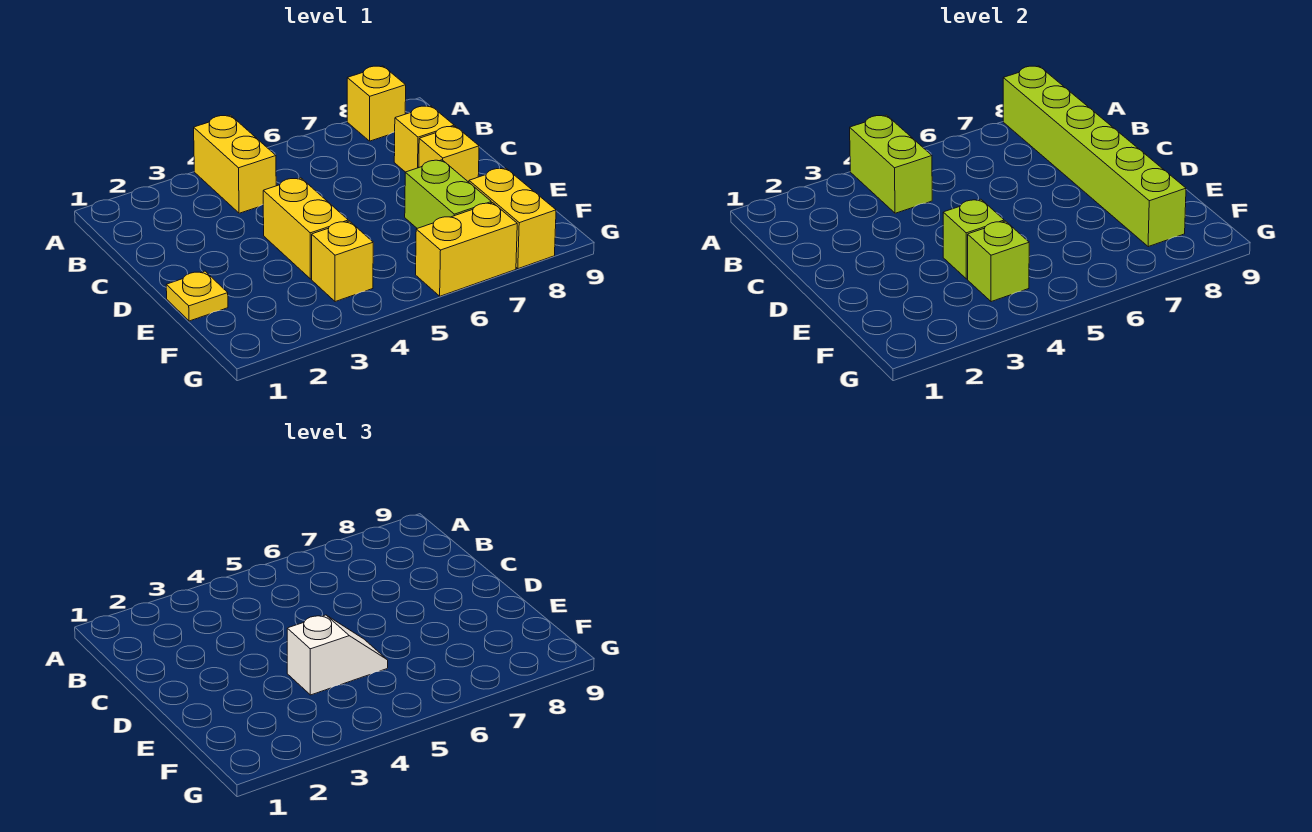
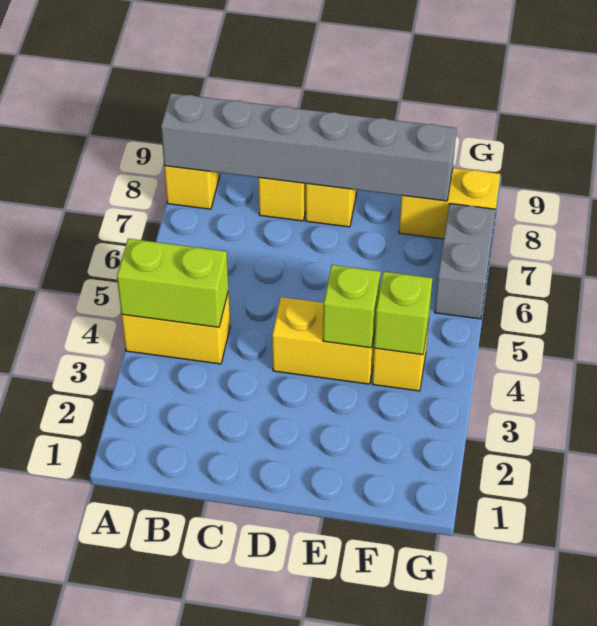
lime brick A8:F8 level 2 -> grey brick A8:F8 level 2
yellow plate E1 level 1 -> none
white slope E4:E5 level 3 top 4 -> none
lime brick E7:F7 level 1 -> none
yellow brick G6:G7 level 1 -> grey brick G6:G7 level 1

